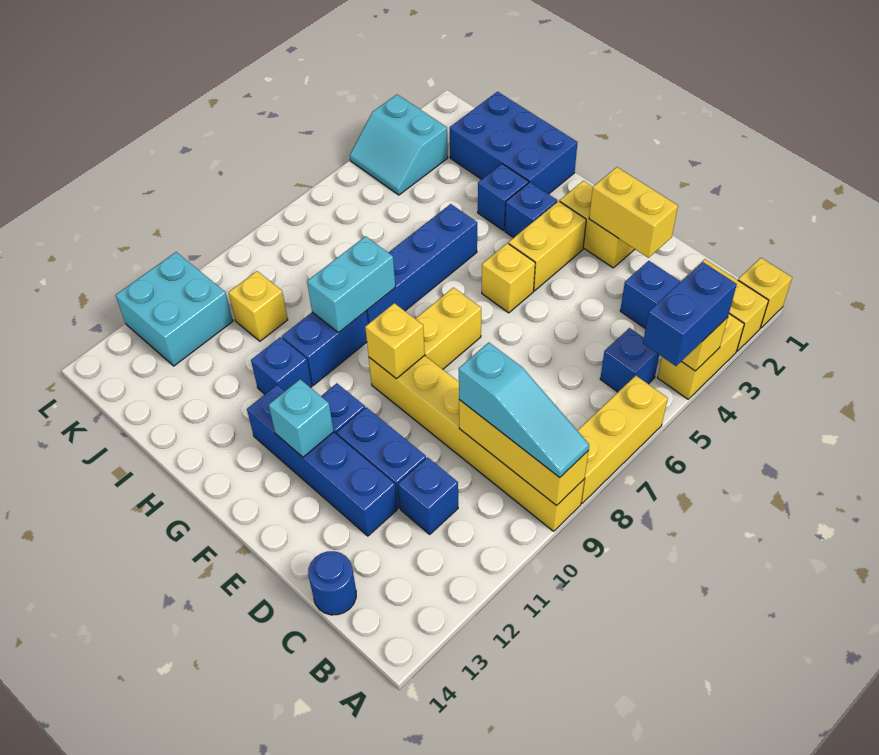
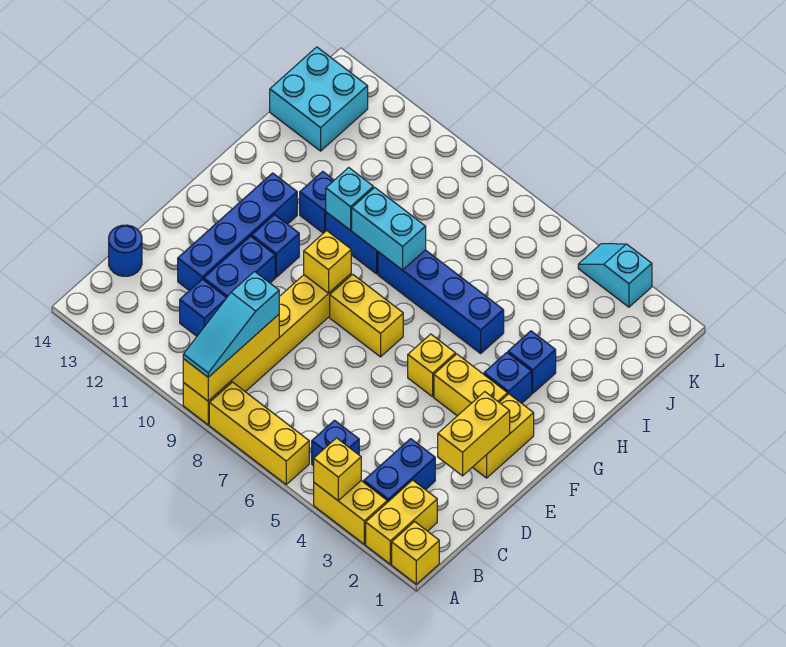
blue brick A4:A5 level 3 -> none
cyan brick F12 level 2 -> cyan brick H10 level 2
blue brick H1:J2 level 1 -> none
yellow brick J10 level 1 -> none
cyan slope K3:L4 level 1 top 3 -> cyan slope L3:L4 level 1 top 3
cyan brick K11:L12 level 1 -> cyan brick J13:K14 level 1

